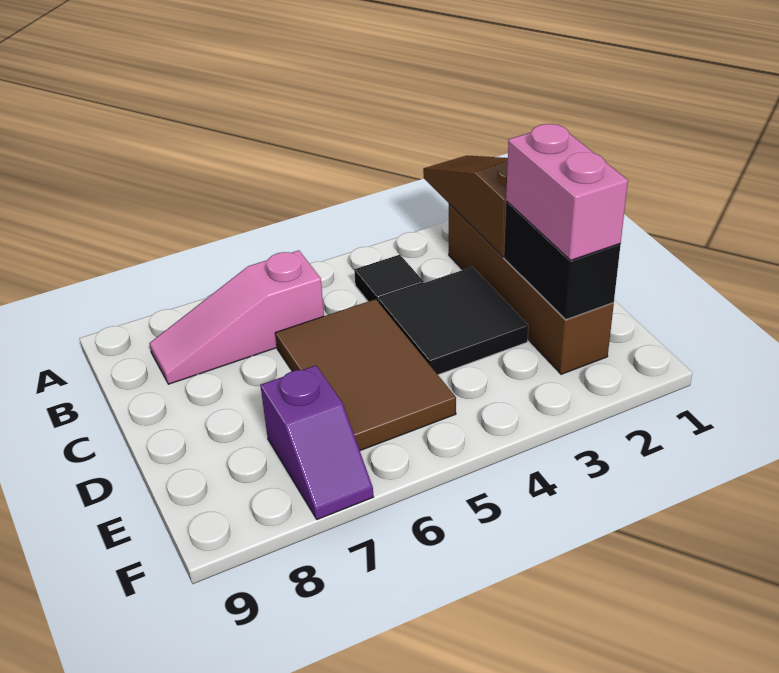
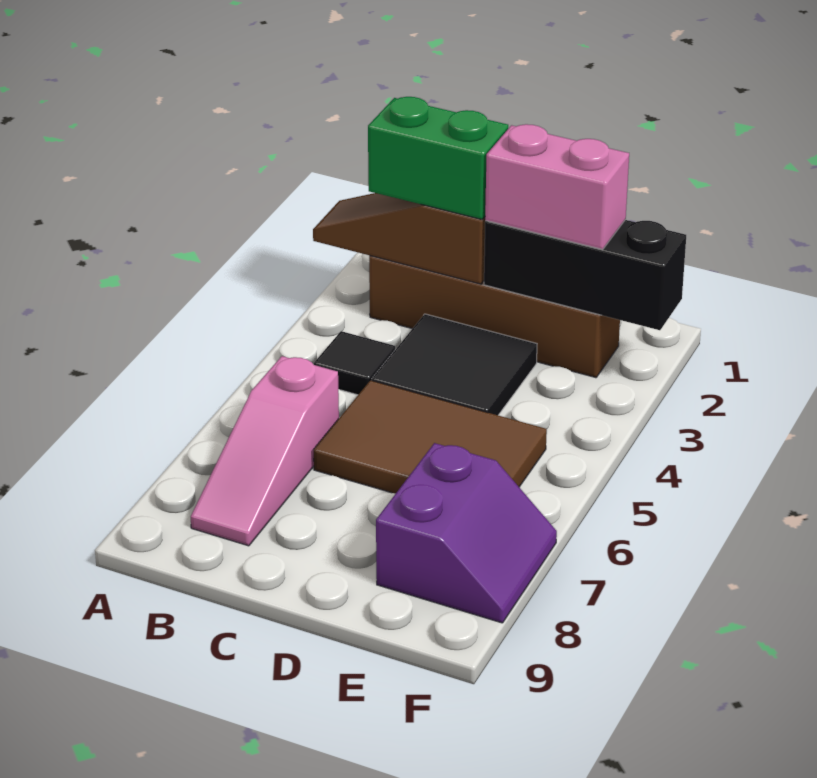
none -> green brick B2:C2 level 3
black brick D2:E2 level 2 -> black brick D2:F2 level 2
purple slope E7:F7 level 1 top E -> purple slope E7:F8 level 1 top E

